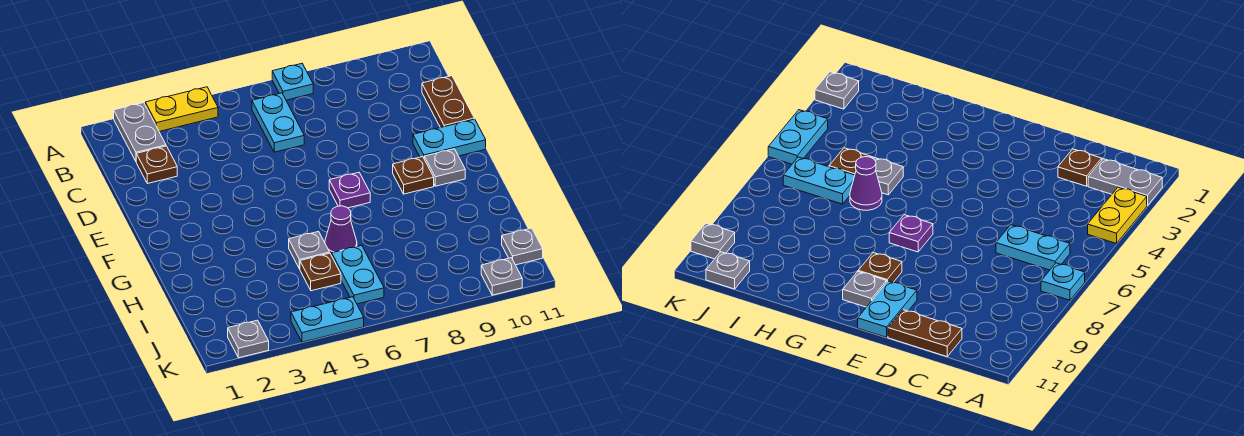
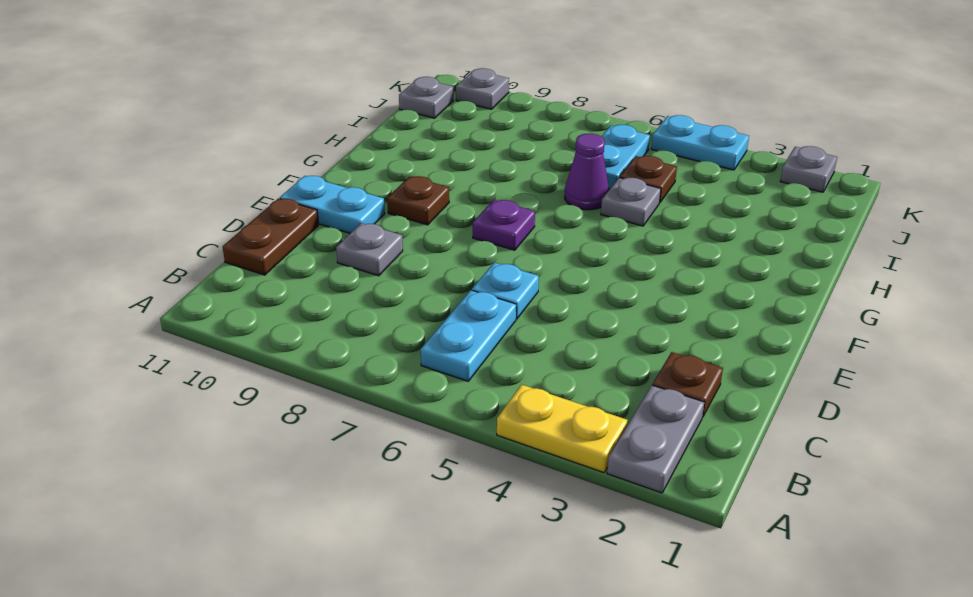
cyan plate A7 level 1 -> cyan plate D6 level 1
grey plate F10 level 1 -> grey plate D9 level 1

